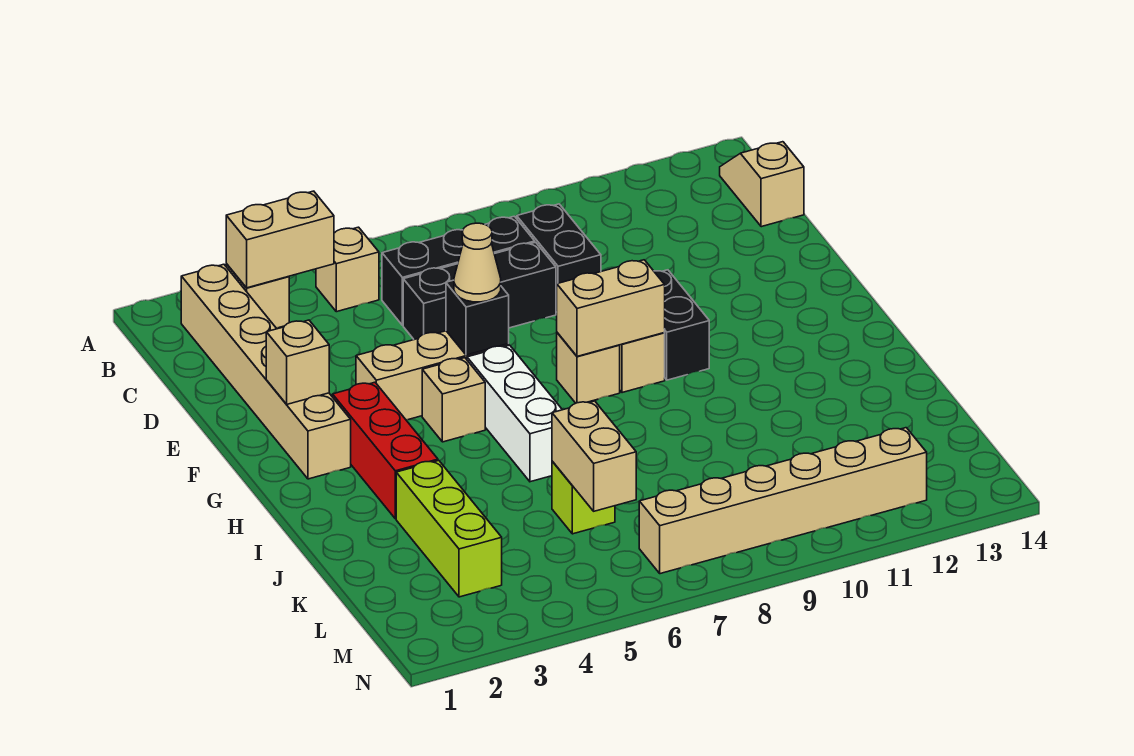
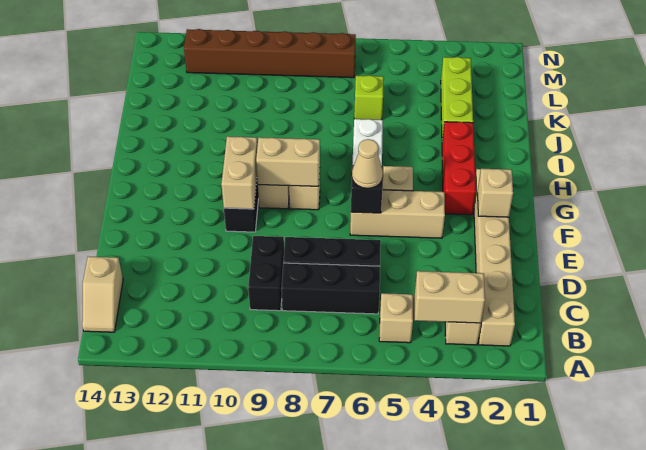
tan brick K6:L6 level 2 -> tan brick F10:G10 level 2
tan brick M7:M12 level 1 -> brown brick M7:M12 level 1

